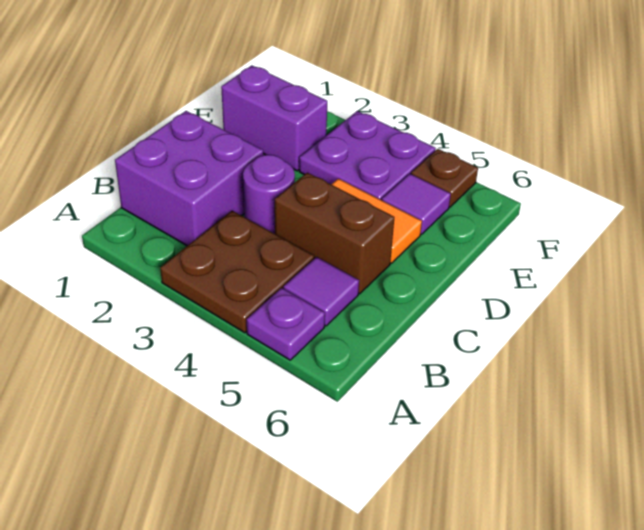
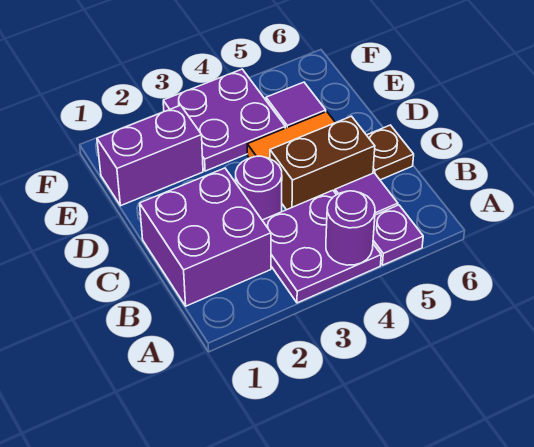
brown plate A3:B4 level 1 -> purple plate A3:B4 level 1
none -> purple round brick A4 level 2
brown plate F5 level 1 -> brown plate C6 level 1

